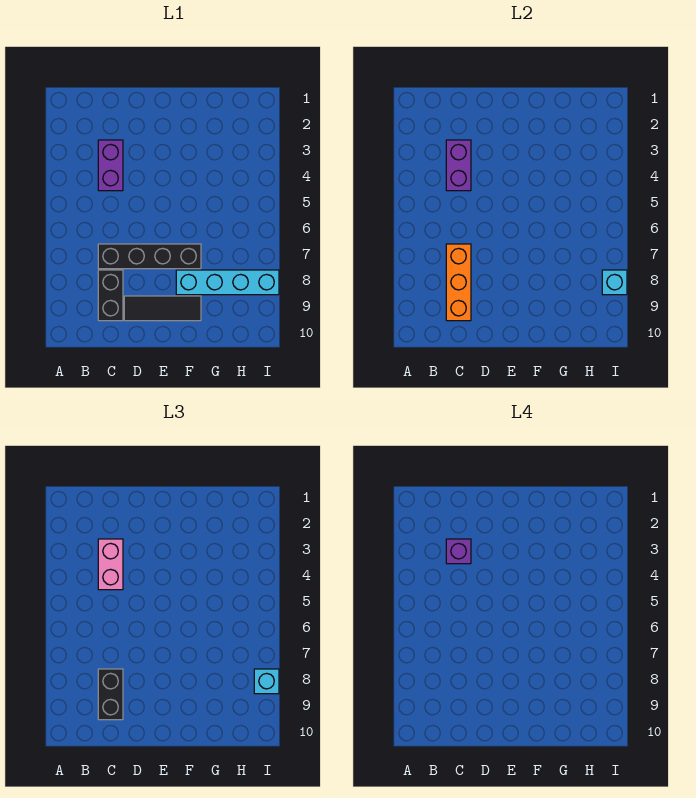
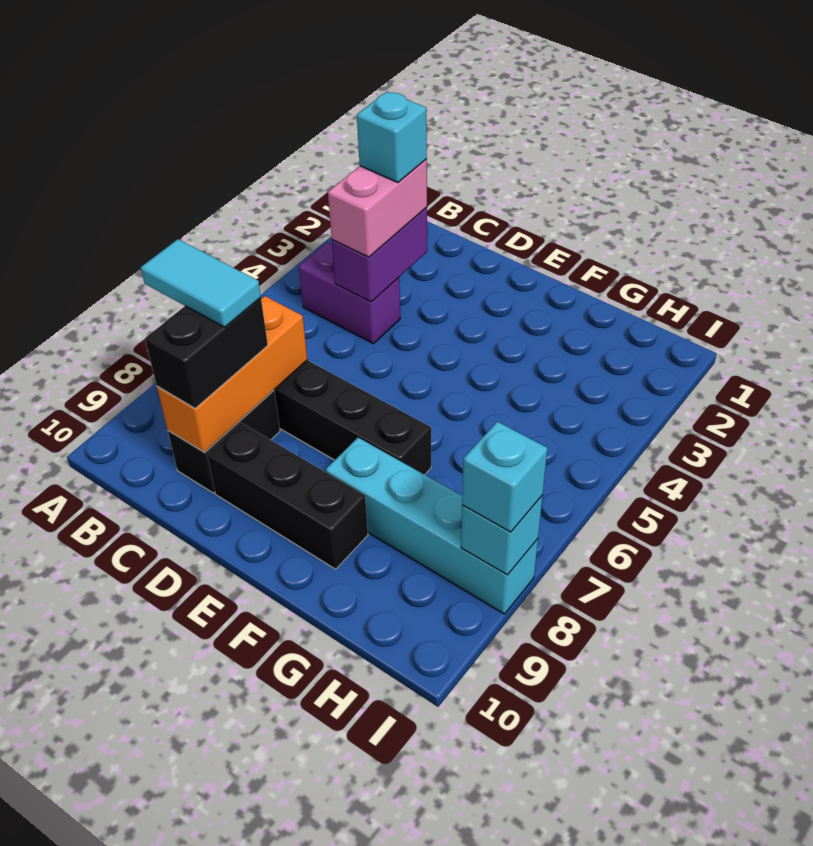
none -> cyan tile B8:C8 level 4
purple brick C3:C4 level 1 -> purple brick B4:C4 level 1
purple brick C3 level 4 -> cyan brick C3 level 4
black tile D9:F9 level 1 -> black brick D9:F9 level 1

